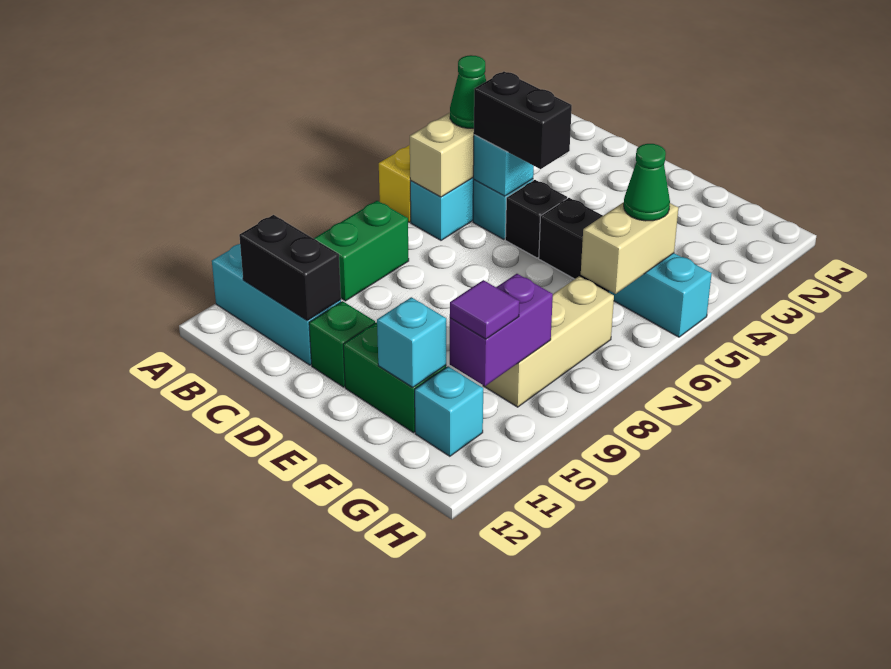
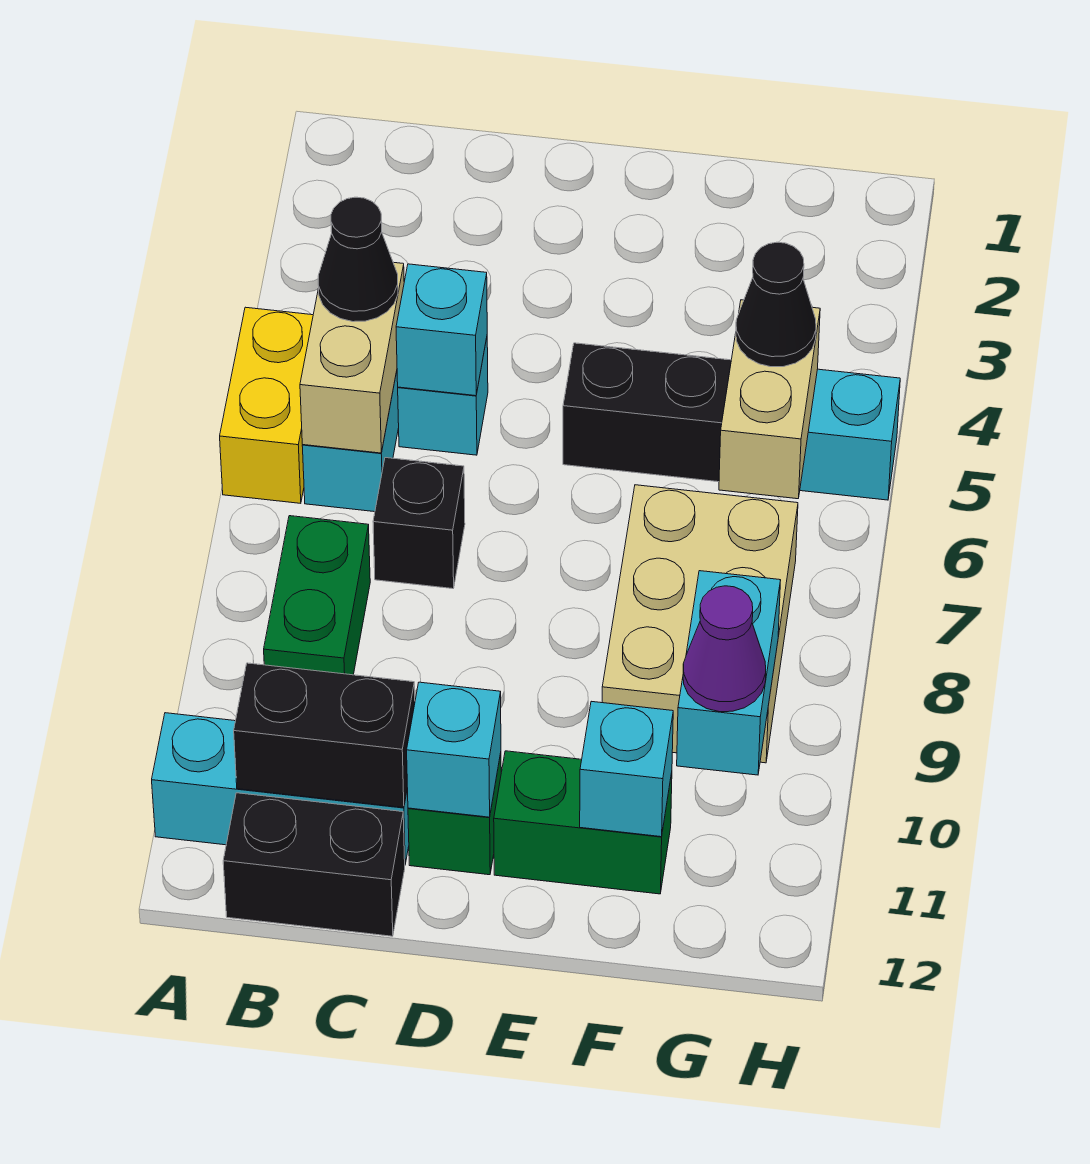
green cone B5 level 3 -> black cone B5 level 3
black brick C5:D5 level 3 -> black brick B12:C12 level 1
black brick D5 level 1 -> black brick C7 level 1
green cone G5 level 3 -> black cone G5 level 3
tan brick G7:G9 level 1 -> tan brick F7:G9 level 1
purple brick G9:G10 level 2 -> cyan brick G9:G10 level 2
purple tile G10 level 3 -> purple cone G10 level 3
cyan brick G11 level 1 -> cyan brick D11 level 2

